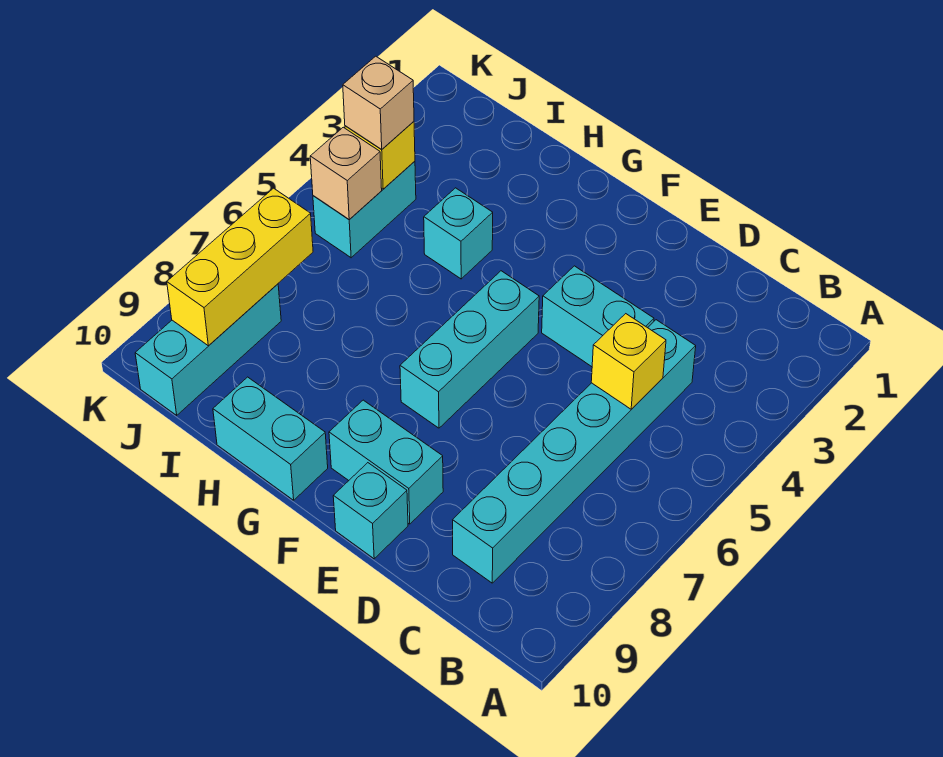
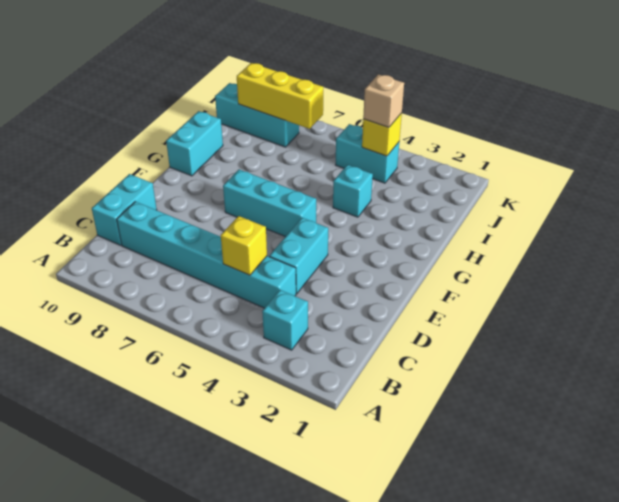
cyan brick E9:F9 level 1 -> cyan brick C10:D10 level 1
cyan brick E10 level 1 -> cyan brick B3 level 1
tan brick J5 level 2 -> none

